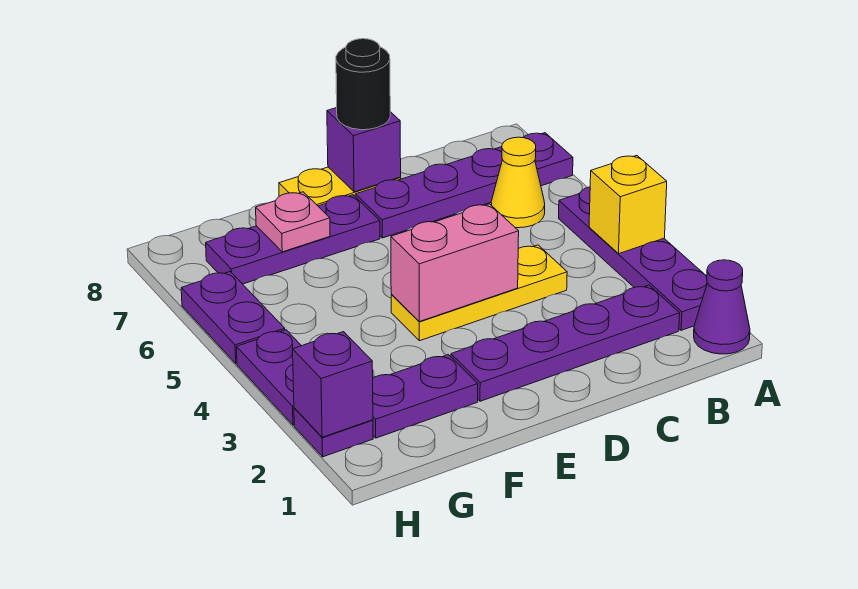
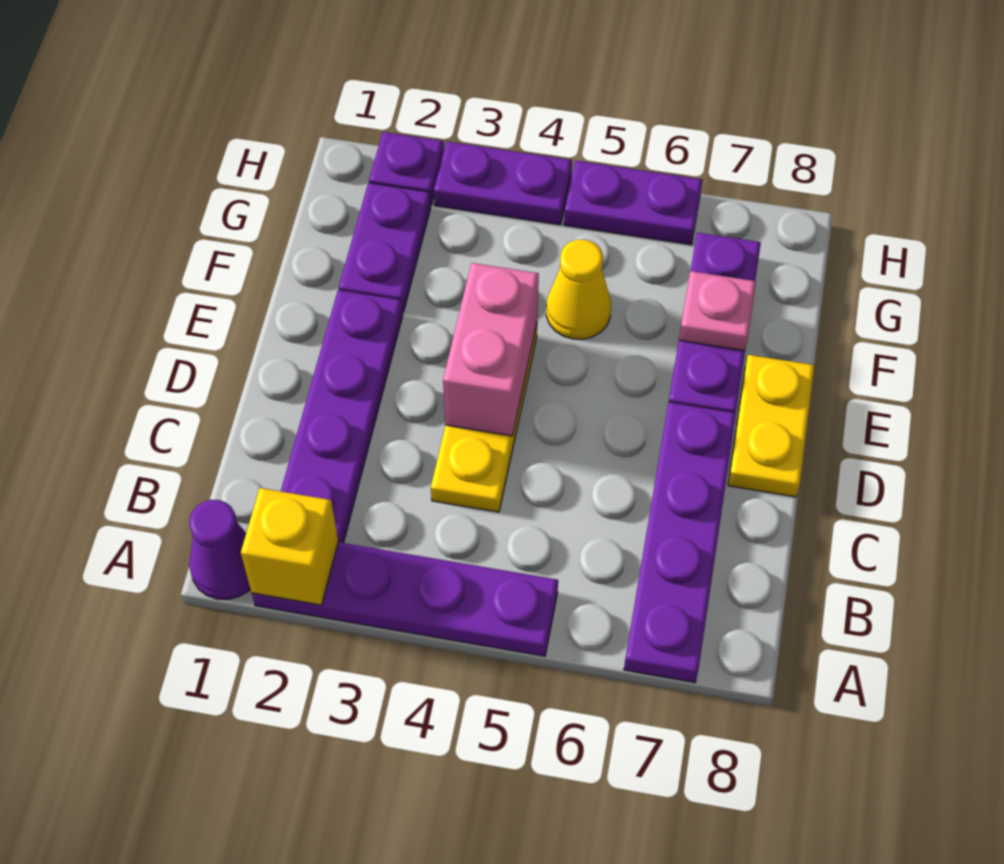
yellow brick A4 level 2 -> yellow brick A2 level 2
yellow cone B6 level 1 -> yellow cone F5 level 1
purple brick D8 level 2 -> none
black round brick D8 level 3 -> none
purple brick H2 level 2 -> none

